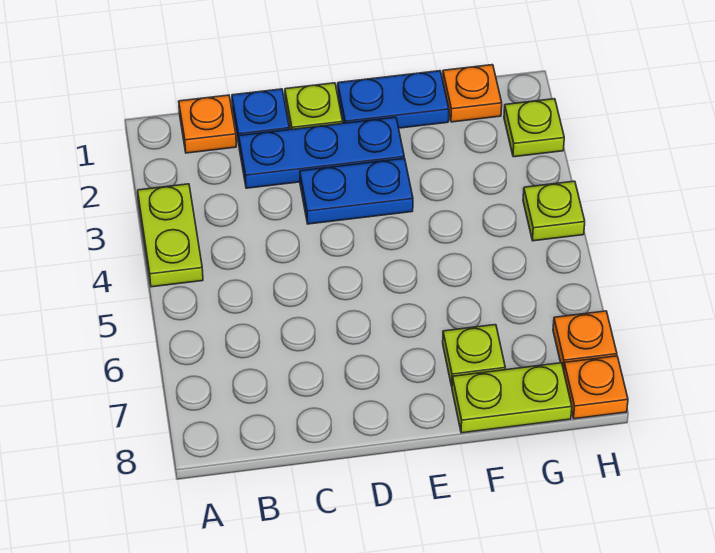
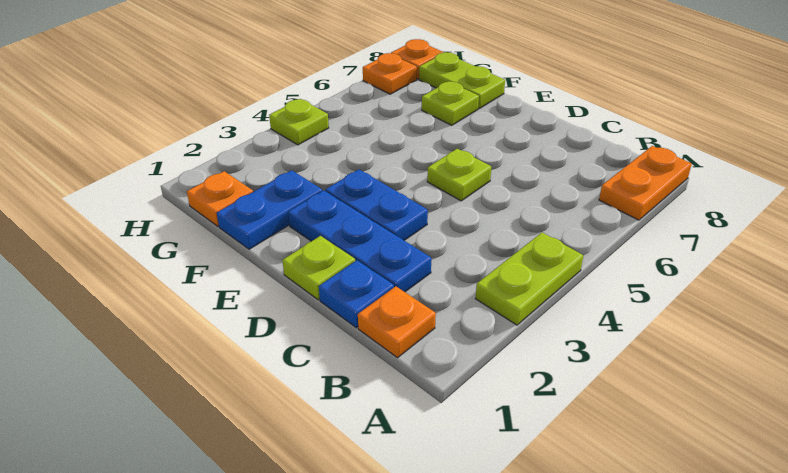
none -> orange plate A7:A8 level 1
blue plate E1:F1 level 1 -> blue plate F1:F2 level 1
lime plate H2 level 1 -> lime plate D5 level 1

